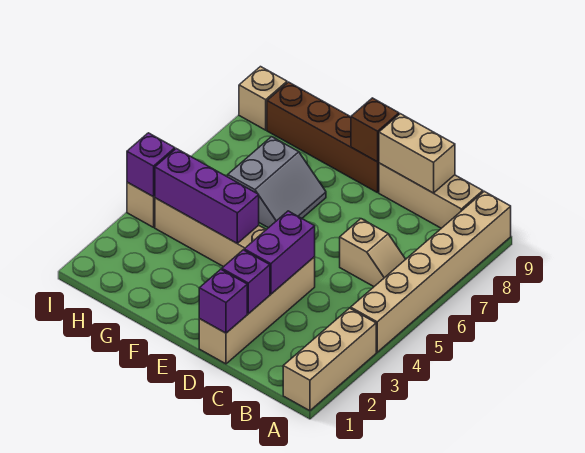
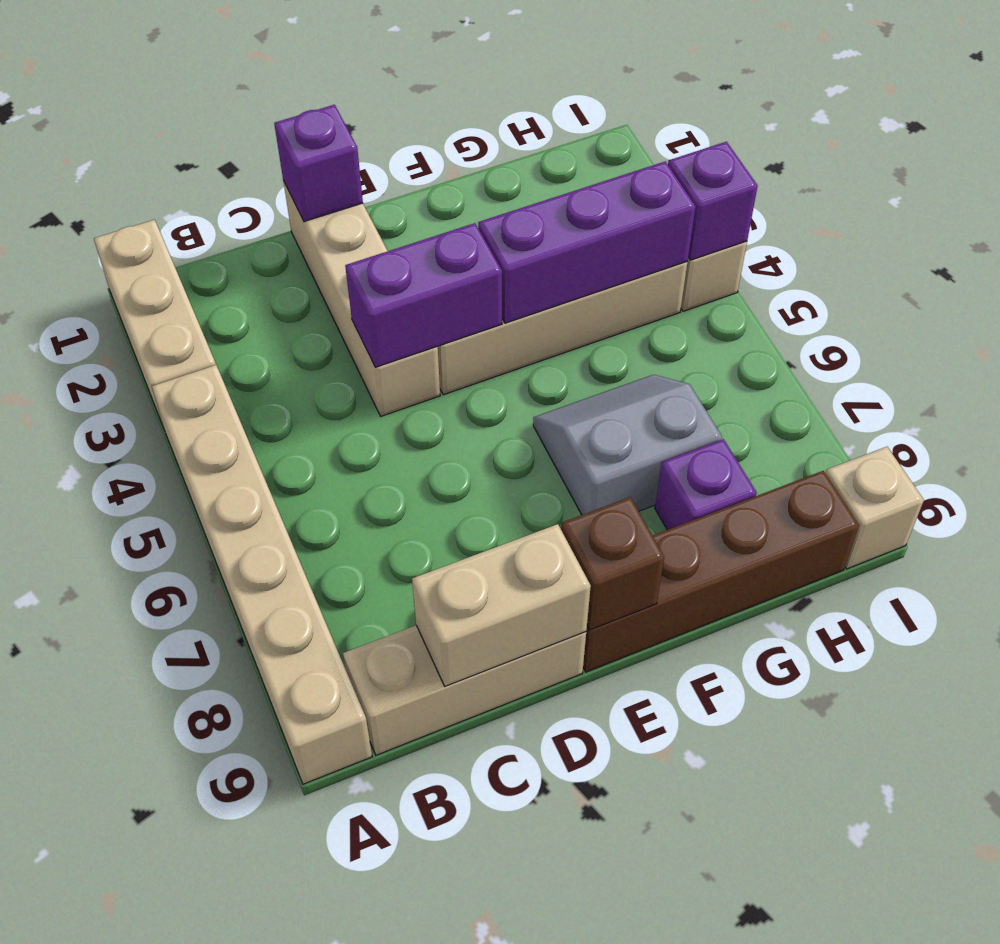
tan slope B6:C6 level 1 top C -> none
purple brick D2 level 2 -> purple brick G8 level 1
purple brick D3:D4 level 2 -> purple brick D4:E4 level 2
grey slope F6:G7 level 1 top G -> grey slope F6:G7 level 1 top 7

